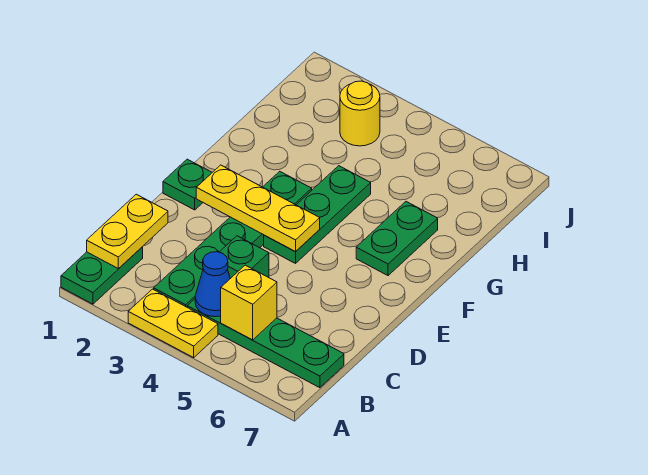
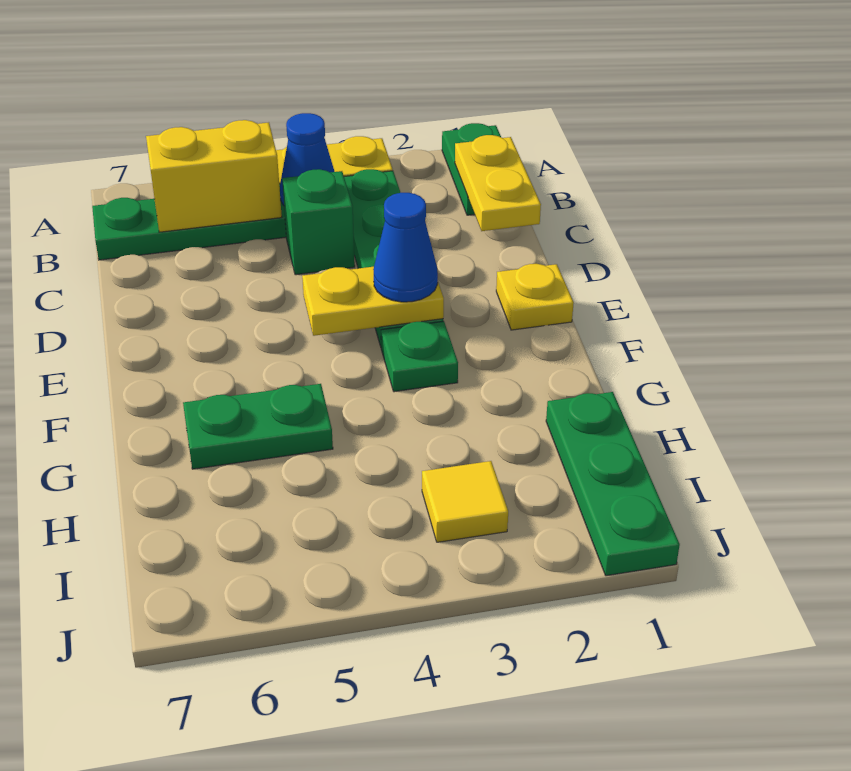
yellow brick B5 level 2 -> yellow brick B5:B6 level 2
green plate E1 level 1 -> yellow plate E1 level 1
yellow plate E2:E4 level 2 -> yellow plate E3:E4 level 2
none -> blue cone E3 level 3
green plate E4:G4 level 1 -> green plate H1:J1 level 1
green plate F6:G6 level 1 -> green plate G5:G6 level 1
yellow round brick I3 level 1 -> yellow tile I3 level 1

